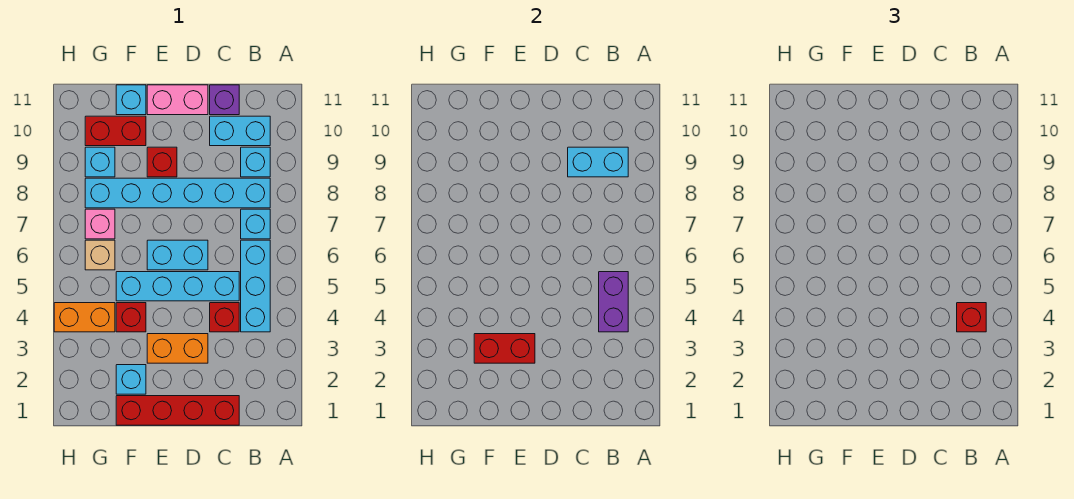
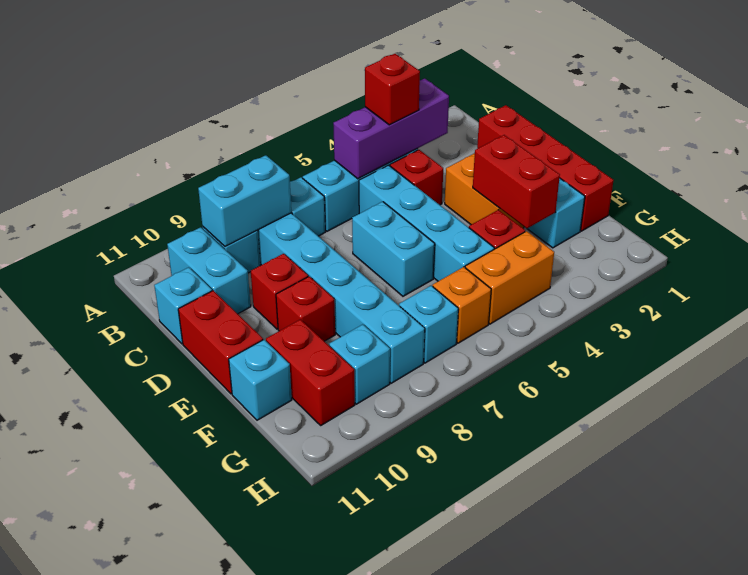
purple brick B4:B5 level 2 -> purple brick B3:B5 level 2
cyan brick B9:C9 level 2 -> cyan brick B8:B9 level 2
purple brick C11 level 1 -> cyan brick C11 level 1
none -> red brick D9 level 1
pink brick D11:E11 level 1 -> red brick D11:E11 level 1
orange brick G4:H4 level 1 -> orange brick G4:G5 level 1
tan brick G6 level 1 -> orange brick G6 level 1
pink brick G7 level 1 -> cyan brick G7 level 1

